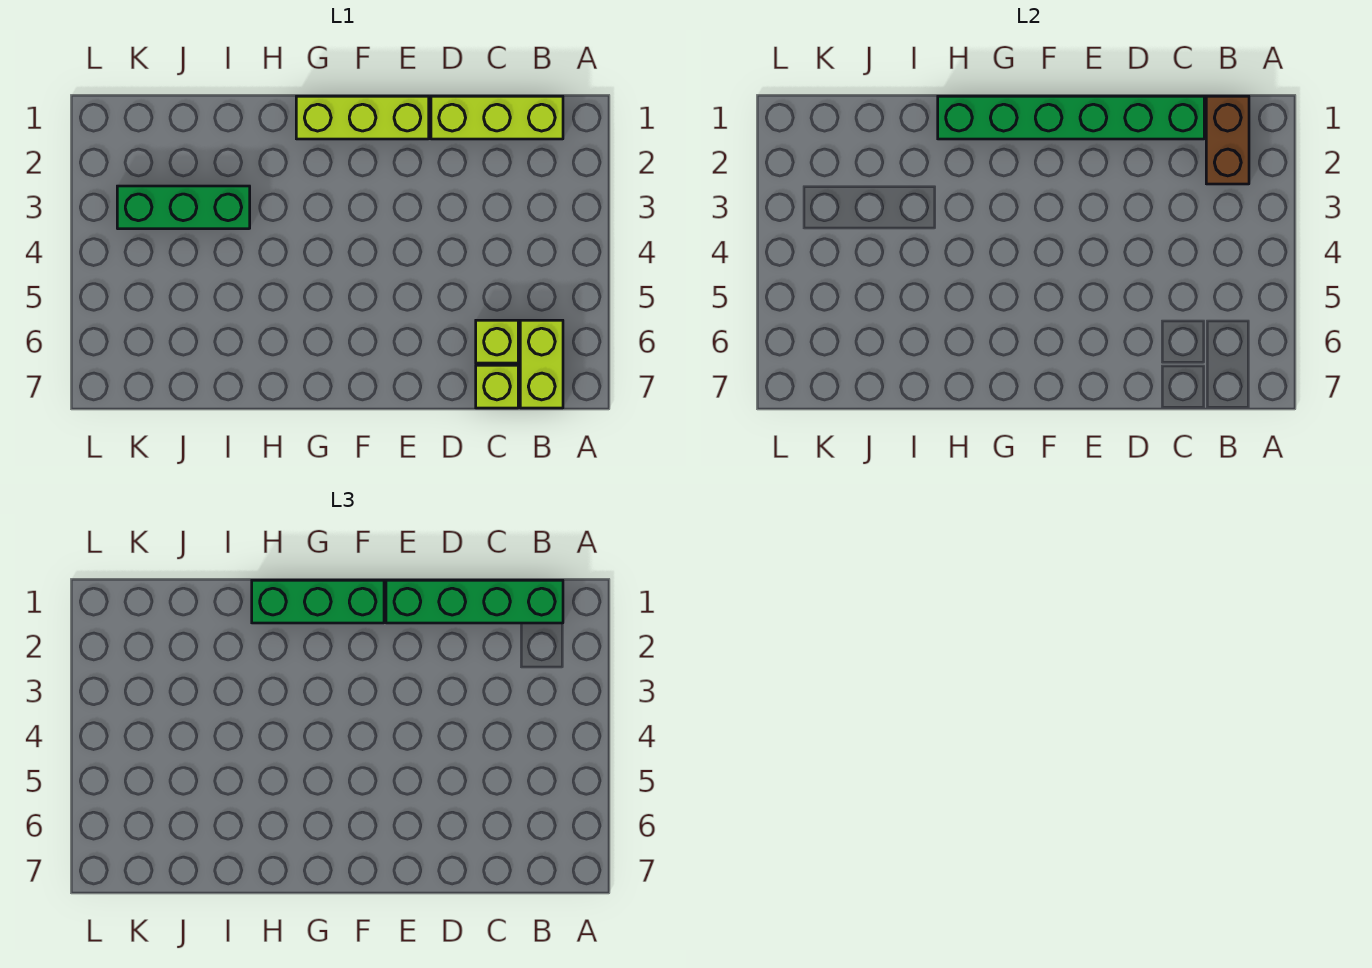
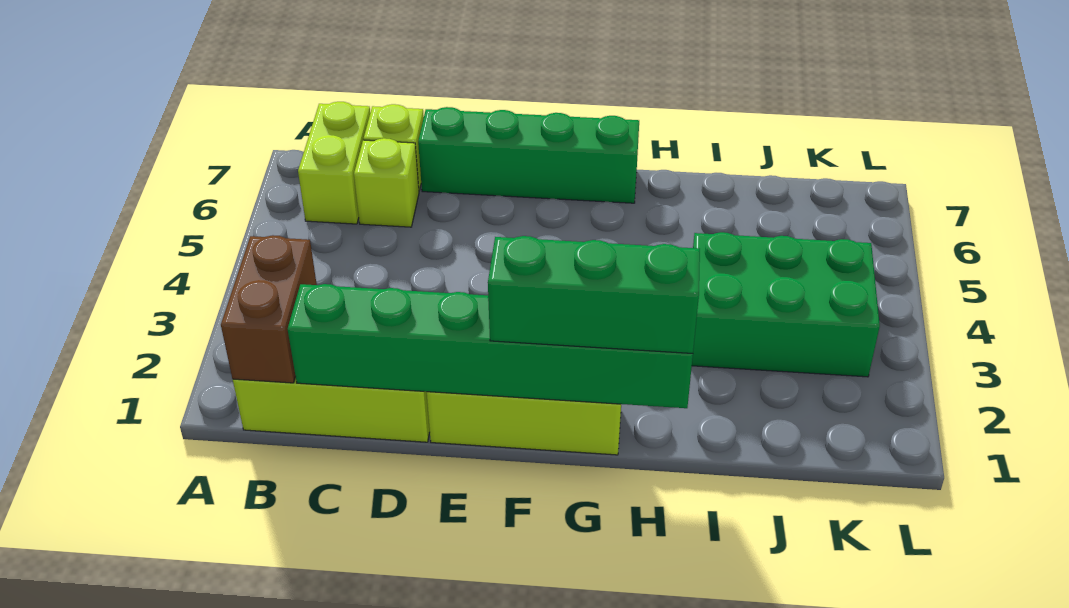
green brick B1:E1 level 3 -> green brick D7:G7 level 1
green brick I3:K3 level 1 -> green brick I3:K4 level 1

